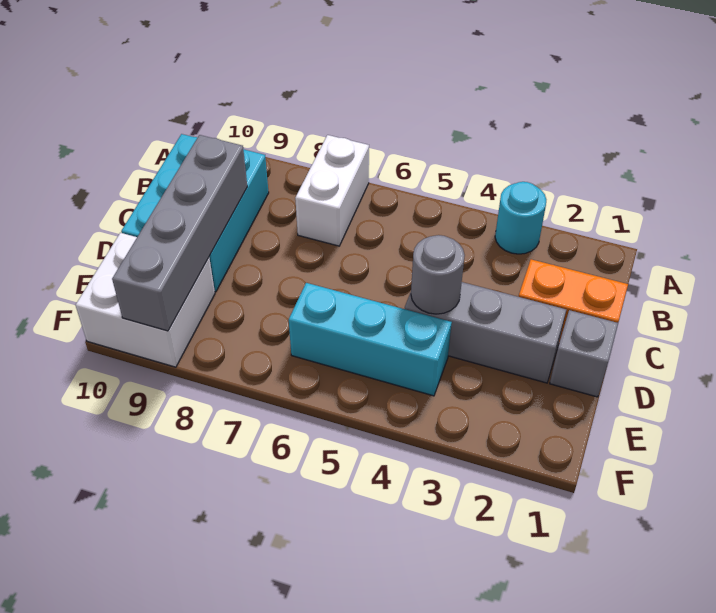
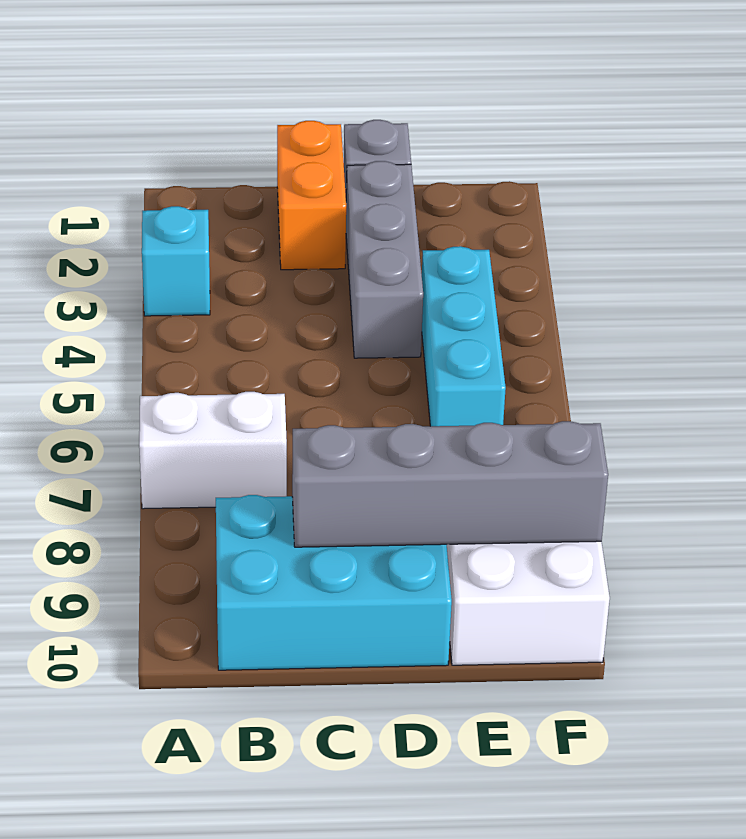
cyan round brick A3 level 1 -> cyan brick A3 level 1
grey round brick D4 level 2 -> none

